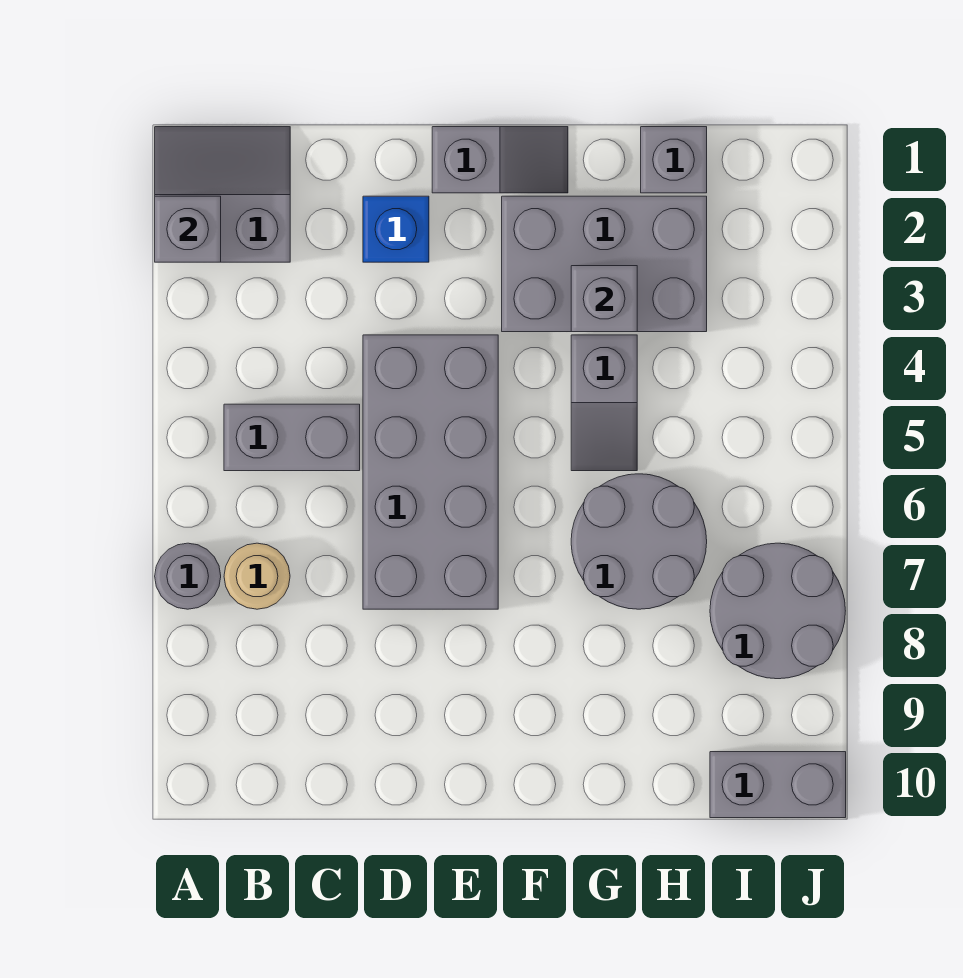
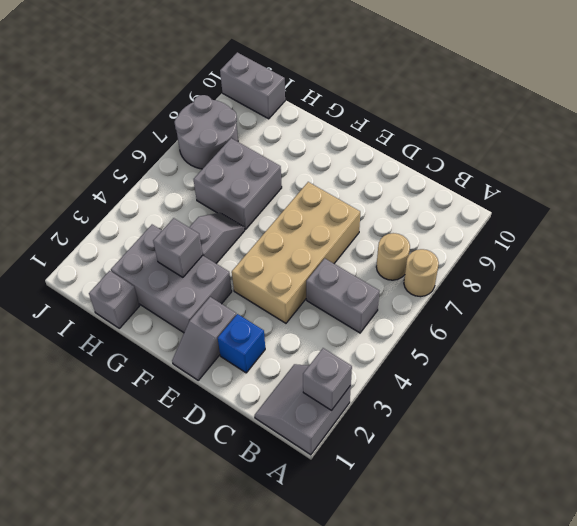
grey slope A1:B2 level 1 top 2 -> grey slope A1:B2 level 1 top A
grey round brick A7 level 1 -> tan round brick A7 level 1
grey brick D4:E7 level 1 -> tan brick D4:E7 level 1
grey slope E1:F1 level 1 top E -> grey slope E1:E2 level 1 top 2
grey round brick G6:H7 level 1 -> grey brick G6:H7 level 1

